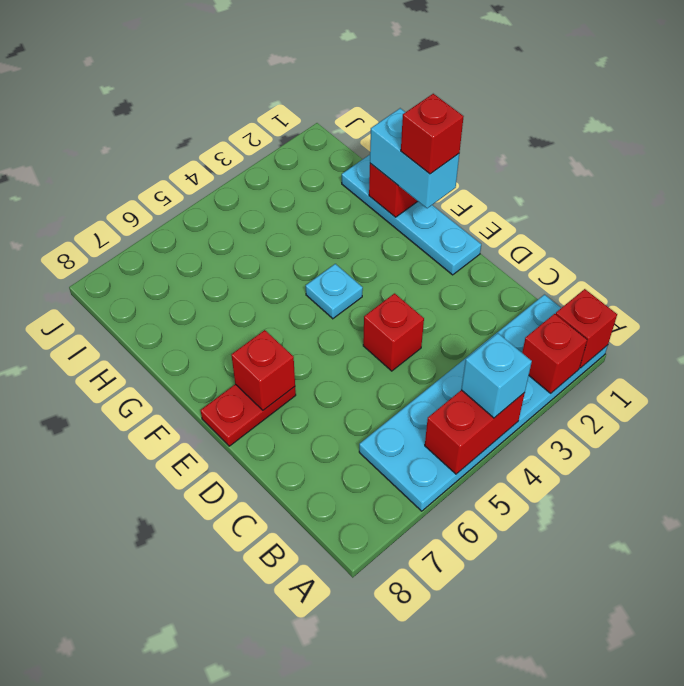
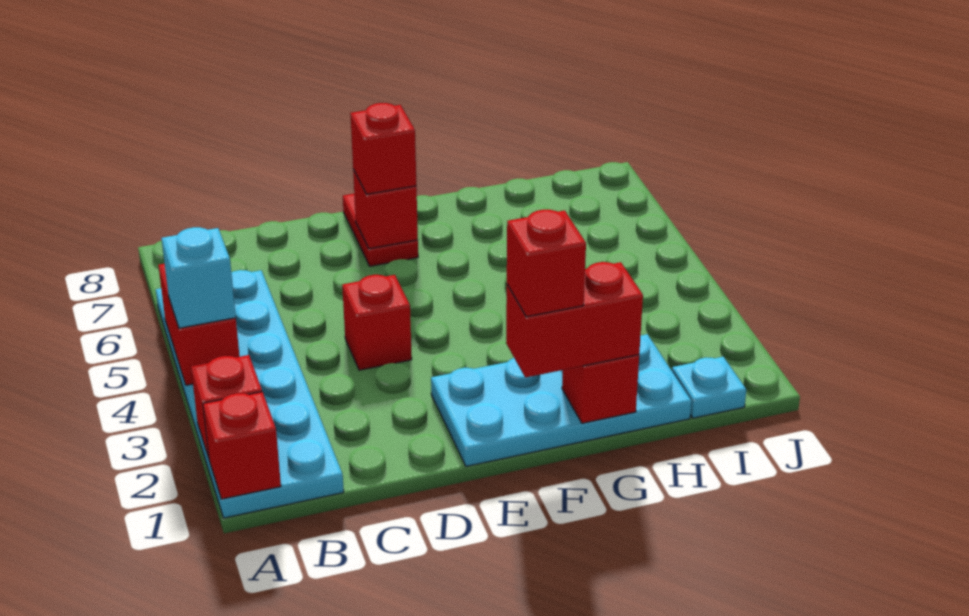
cyan plate E1:H1 level 1 -> cyan plate E1:H2 level 1
none -> red brick E7 level 3
cyan brick F1:G1 level 3 -> red brick F1:G1 level 3
cyan plate F4 level 1 -> cyan plate I1 level 1

